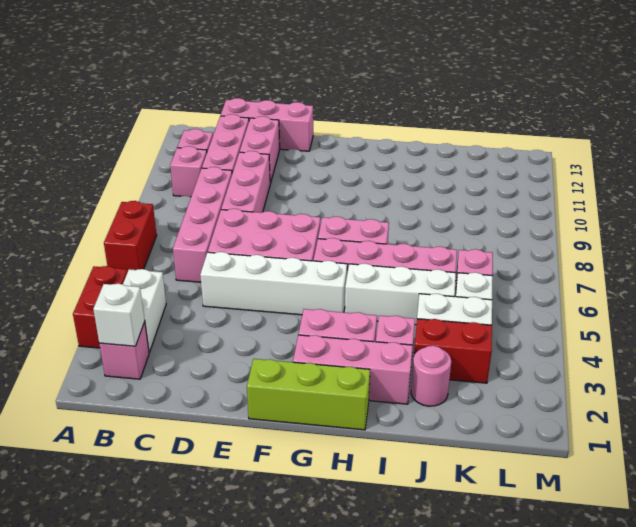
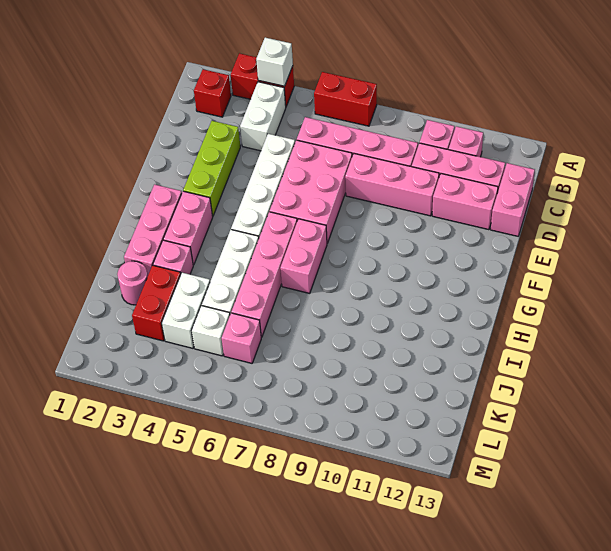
pink brick B2 level 1 -> red brick B2 level 1
white brick B2 level 2 -> white brick A4 level 2
white brick B3:B4 level 1 -> white brick B4:C4 level 1
pink brick C13:E13 level 1 -> pink brick C13:D13 level 1
lime brick F1:H1 level 1 -> lime brick D3:F3 level 1

